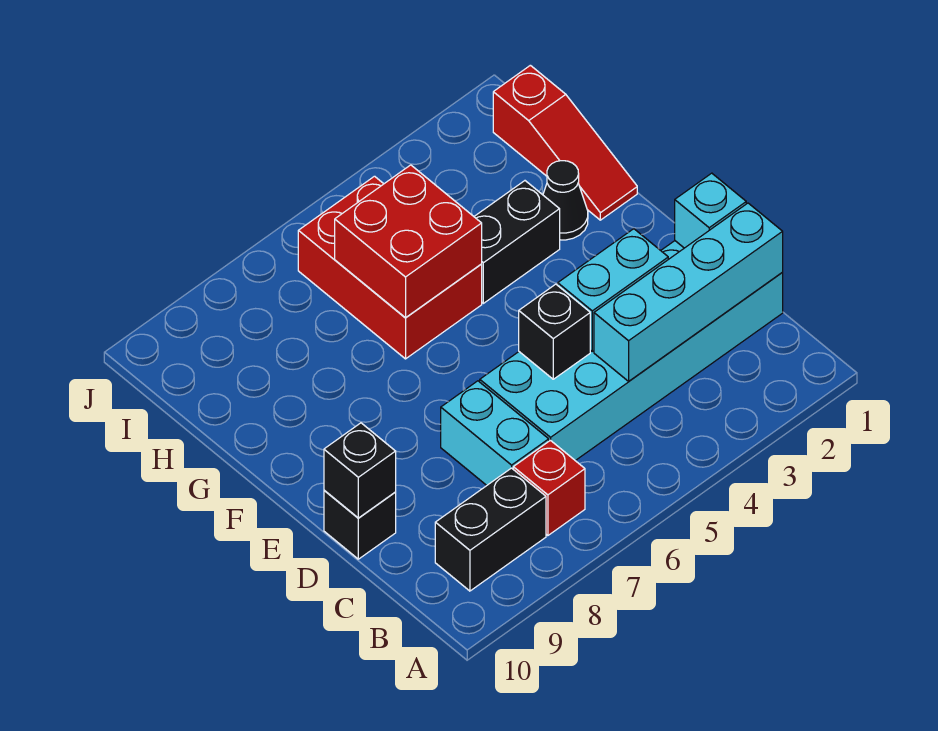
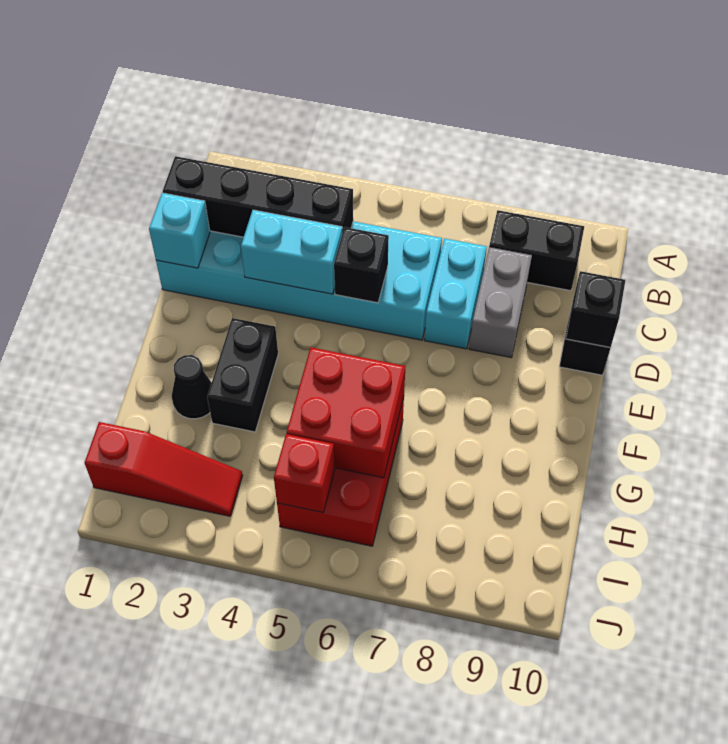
red brick B7 level 1 -> red brick I5 level 2
cyan brick C1:C4 level 2 -> black brick C1:C4 level 2
none -> grey brick C8:D8 level 1
red slope G1:I1 level 1 top I -> red slope I1:I3 level 1 top 1
black brick G3:G4 level 1 -> black brick F3:G3 level 1

